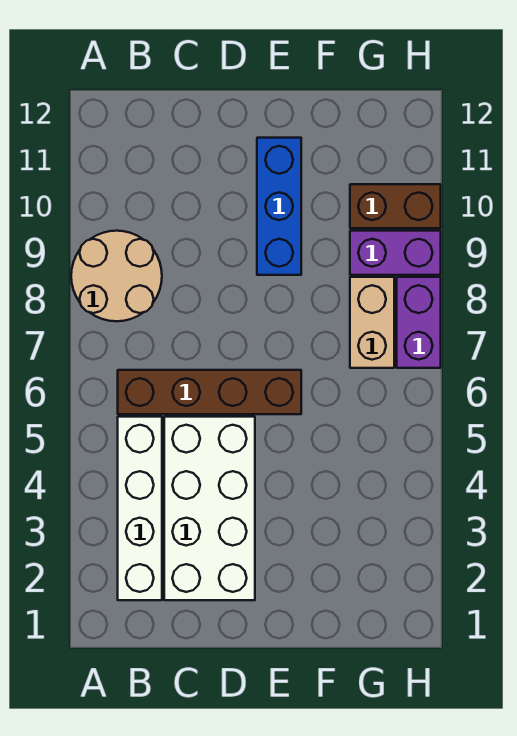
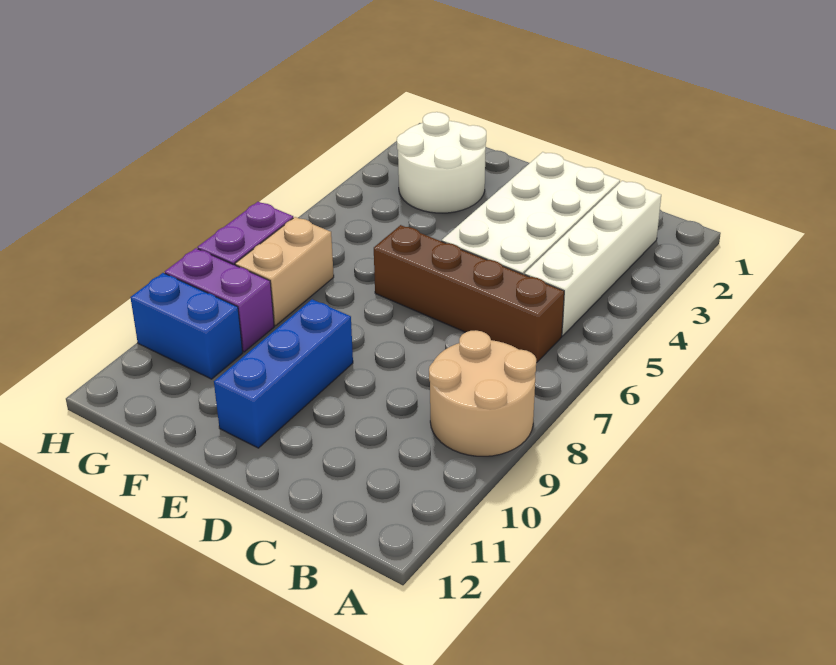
none -> white round brick F2:G3 level 1
brown brick G10:H10 level 1 -> blue brick G10:H10 level 1

